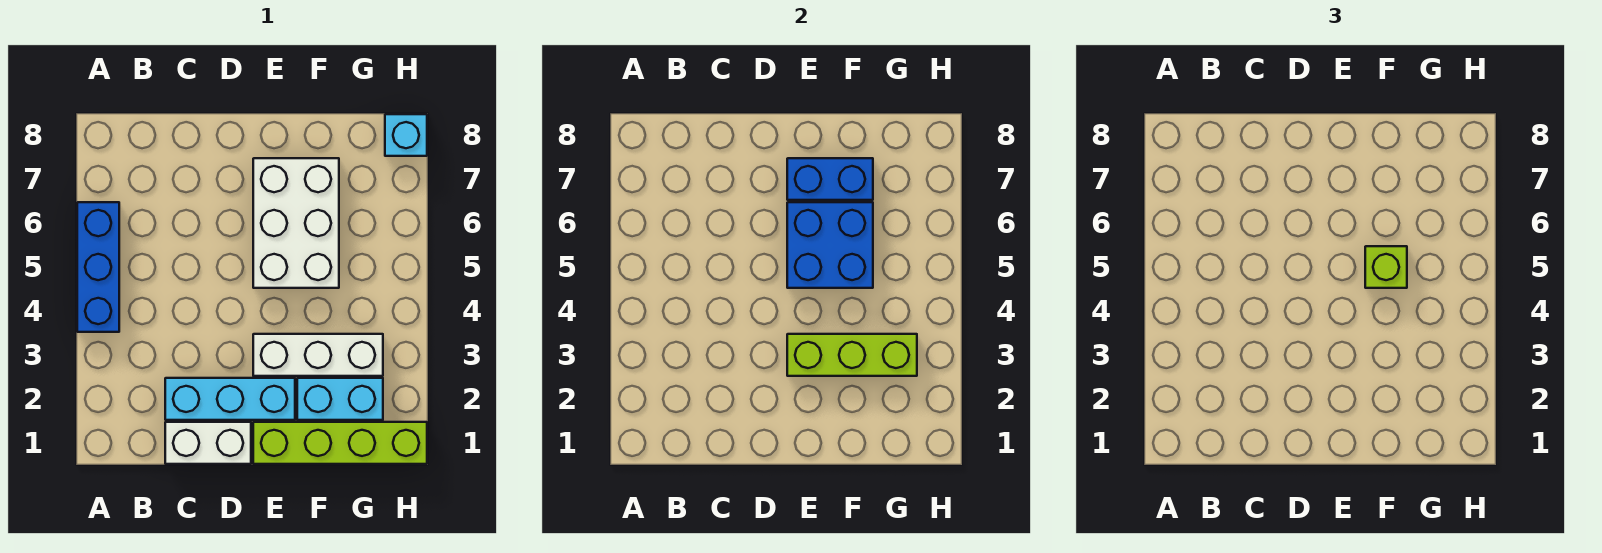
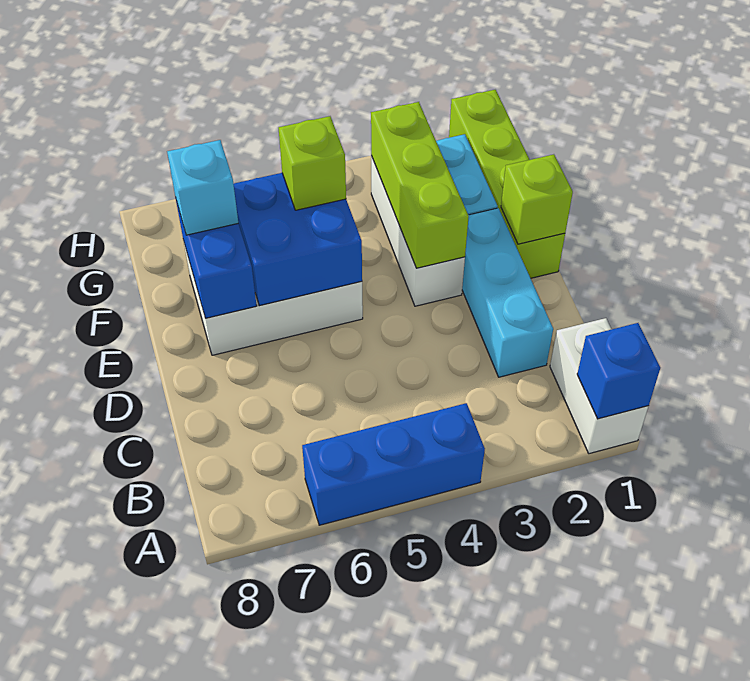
none -> blue brick A1 level 2
white brick C1:D1 level 1 -> white brick A1:B1 level 1
none -> lime brick E1 level 2
cyan brick H8 level 1 -> cyan brick F7 level 3

